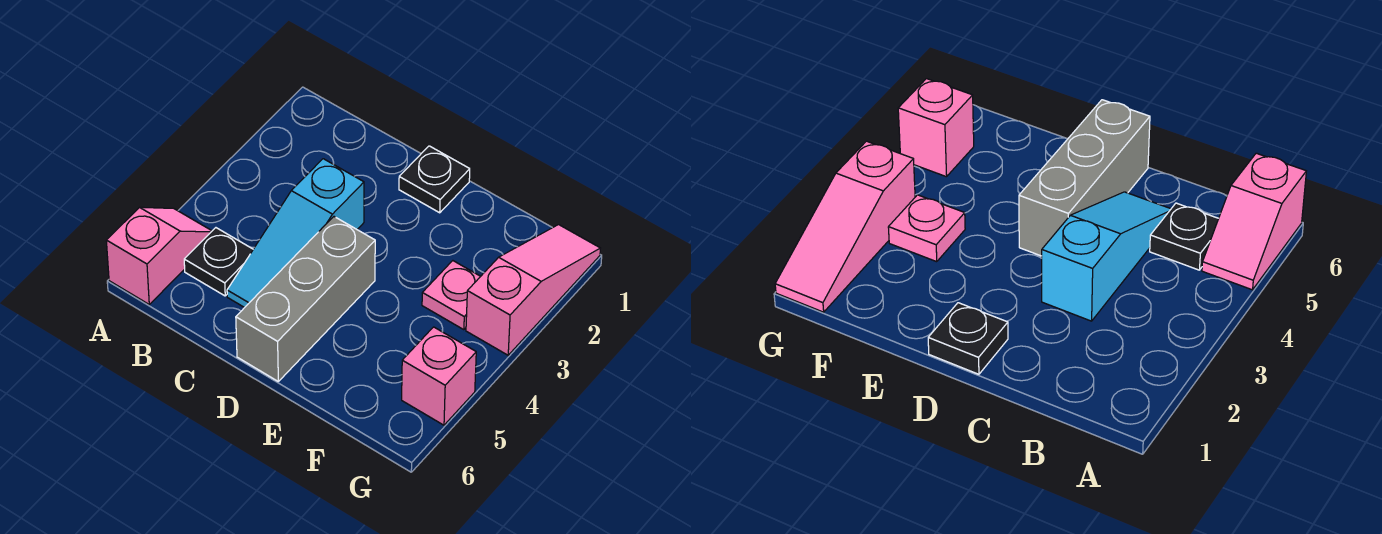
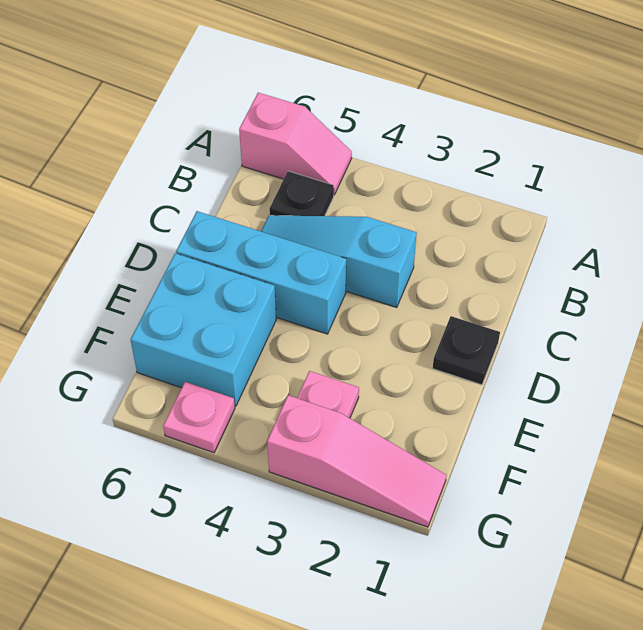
grey brick D4:D6 level 1 -> cyan brick D4:D6 level 1
none -> cyan brick E5:F6 level 1
pink brick G5 level 1 -> pink plate G5 level 1

